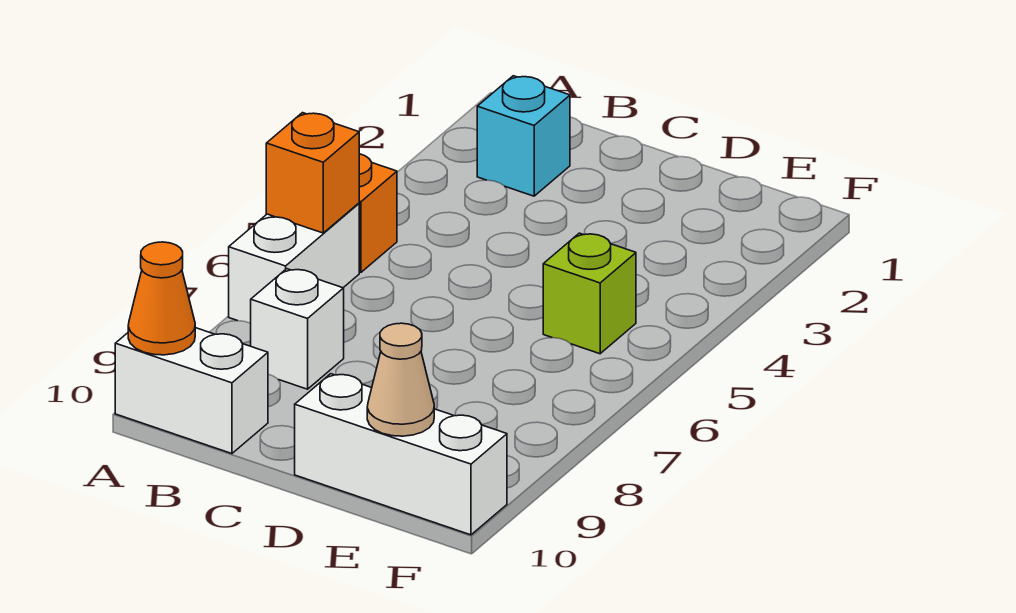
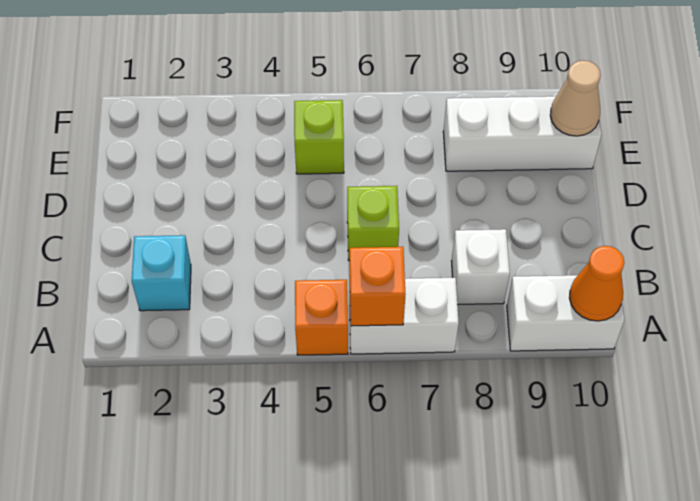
white brick A10:B10 level 1 -> white brick A9:A10 level 1
none -> lime brick C6 level 1
white brick D10:F10 level 1 -> white brick E8:E10 level 1

